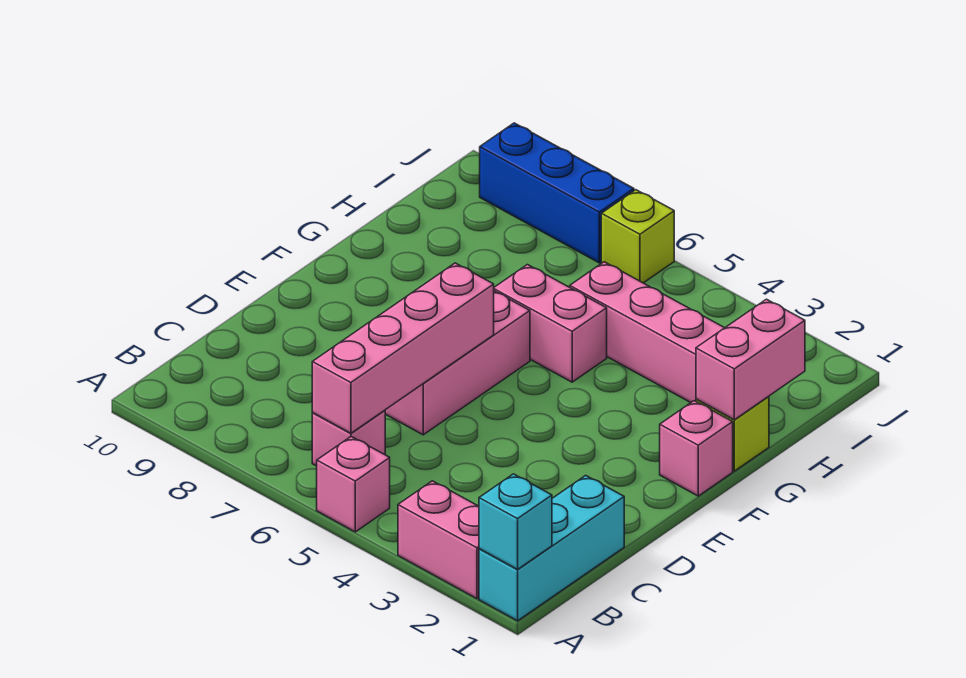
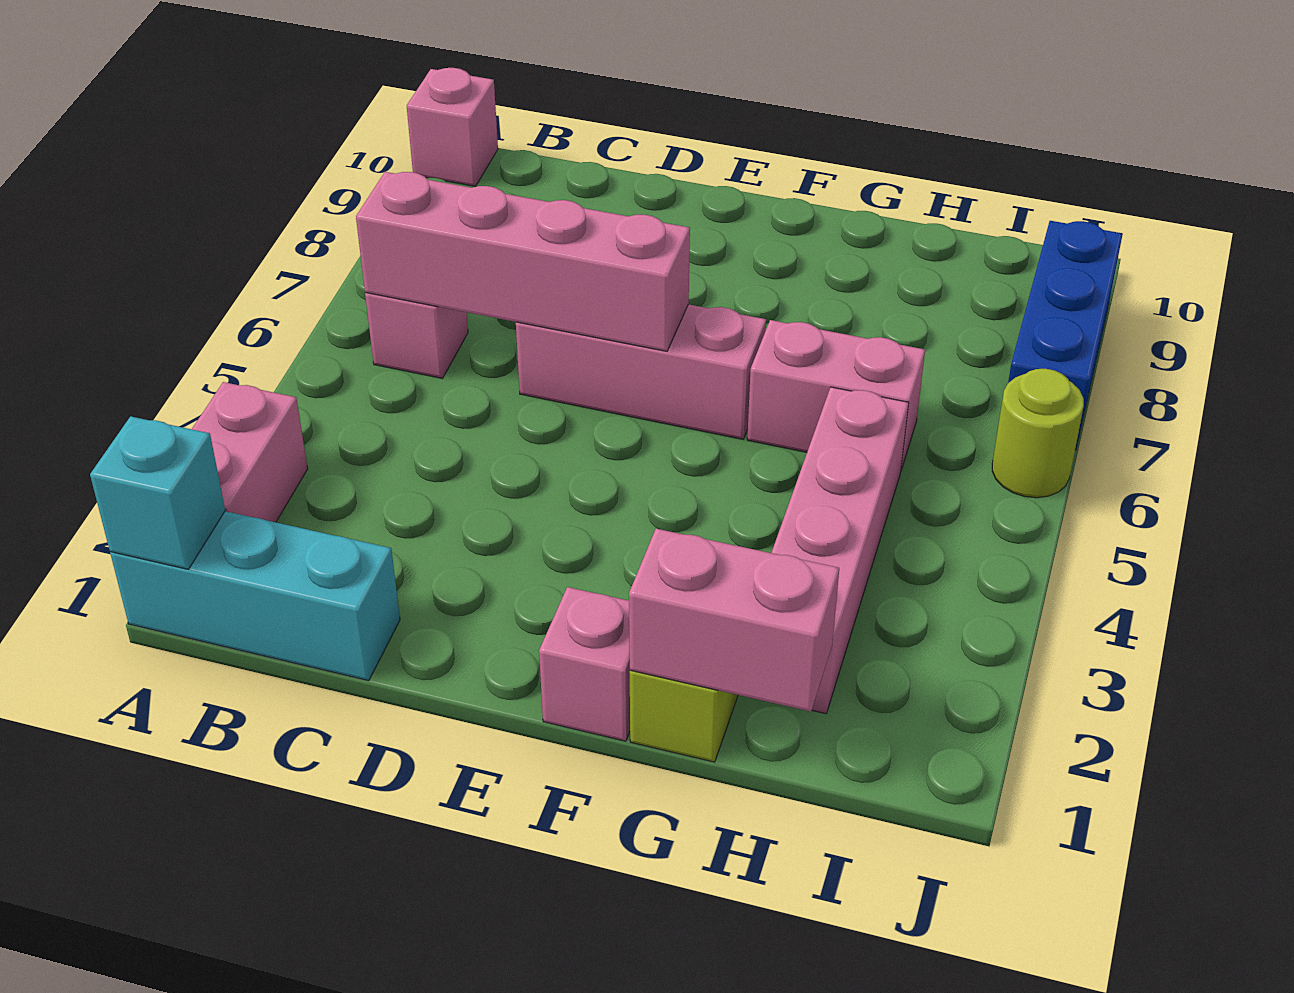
pink brick A5 level 1 -> pink brick A10 level 1
pink brick G5:G6 level 1 -> pink brick G6:H6 level 1
lime brick J6 level 1 -> lime round brick J6 level 1

